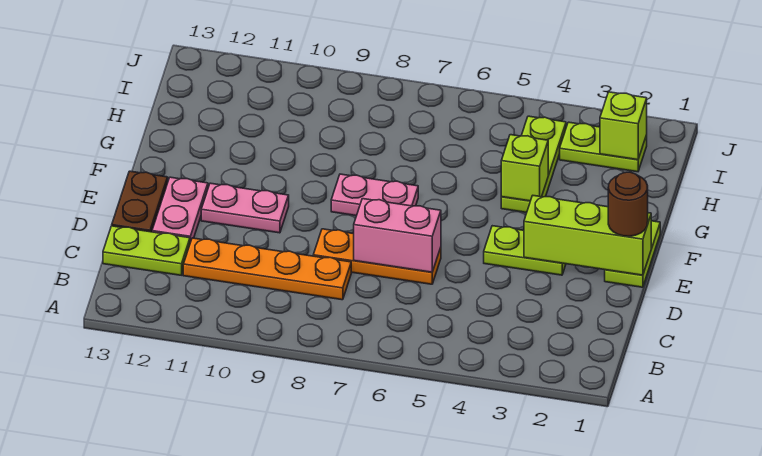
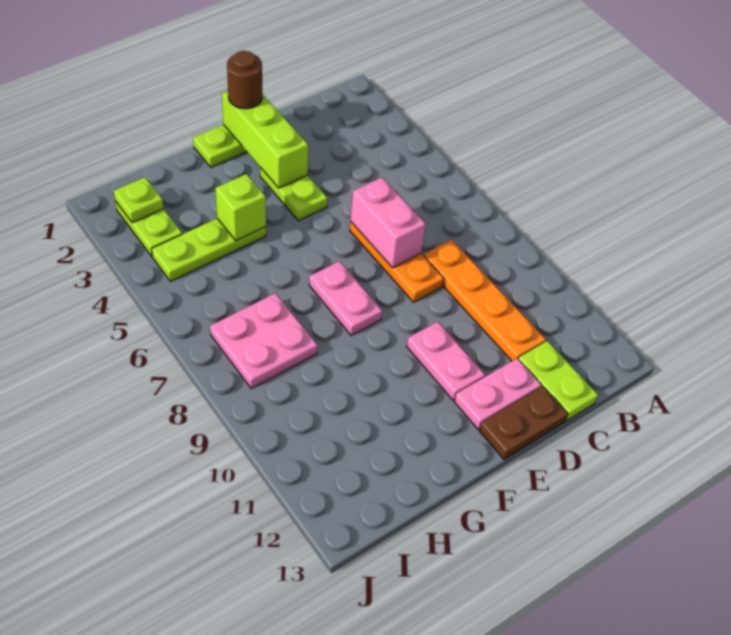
none -> pink plate H7:I8 level 1
lime brick I2 level 2 -> lime plate I2 level 2

